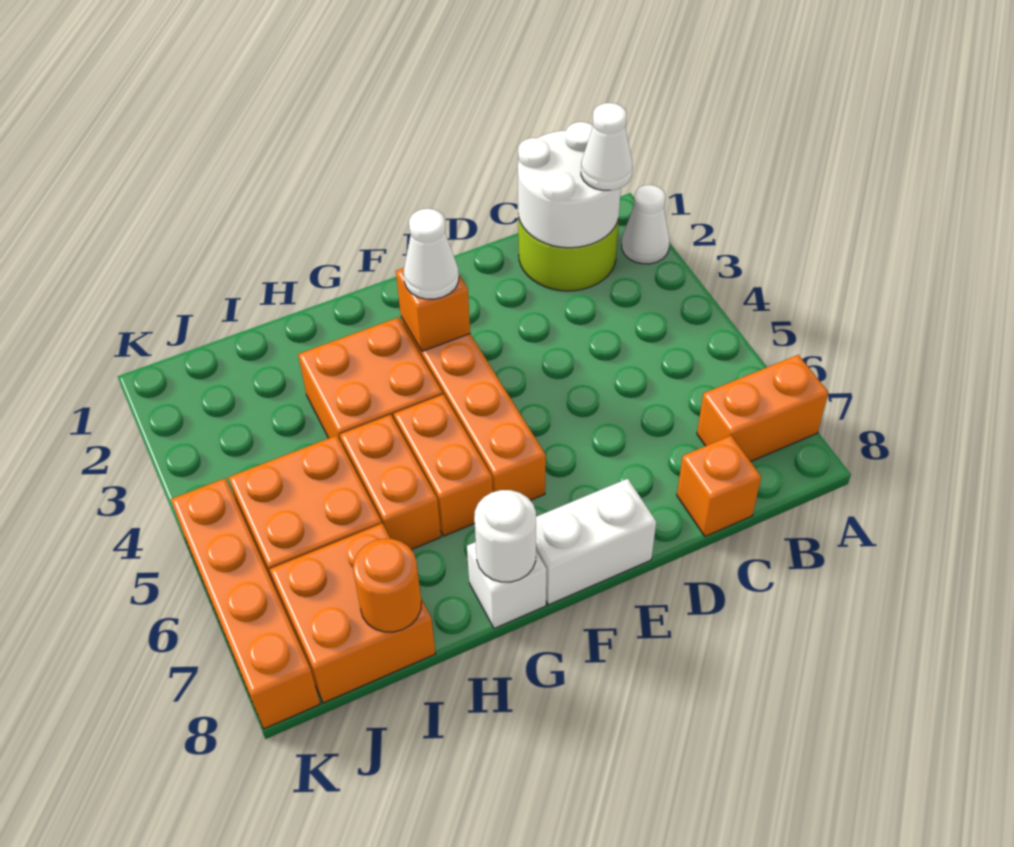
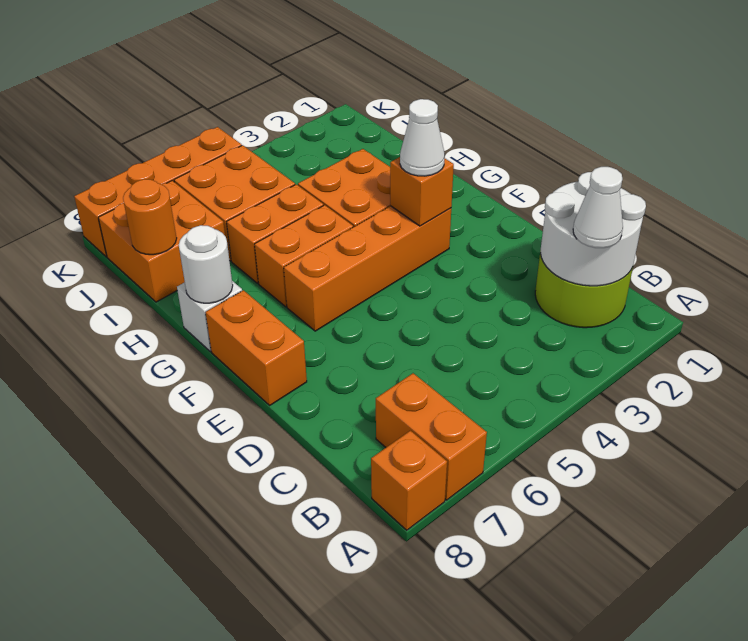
white cone A2 level 1 -> none
orange brick C8 level 1 -> orange brick A8 level 1
white brick E8:F8 level 1 -> orange brick E8:F8 level 1

